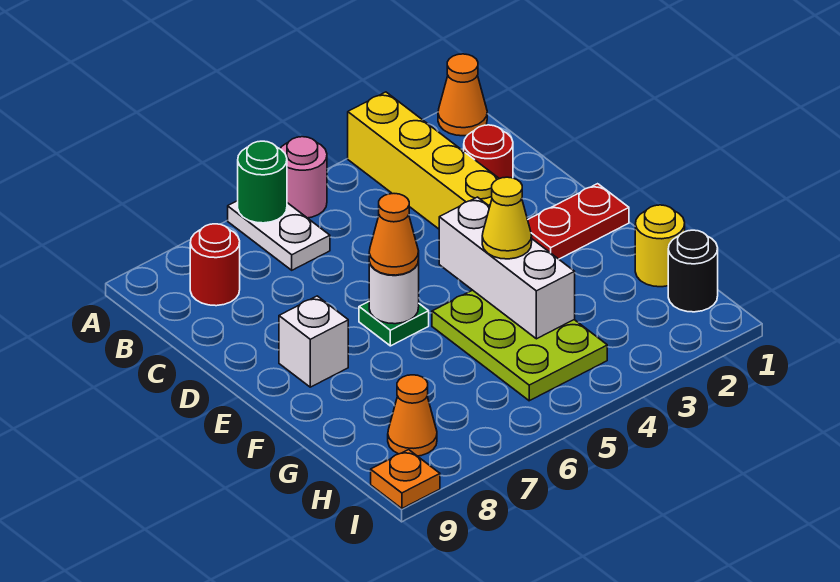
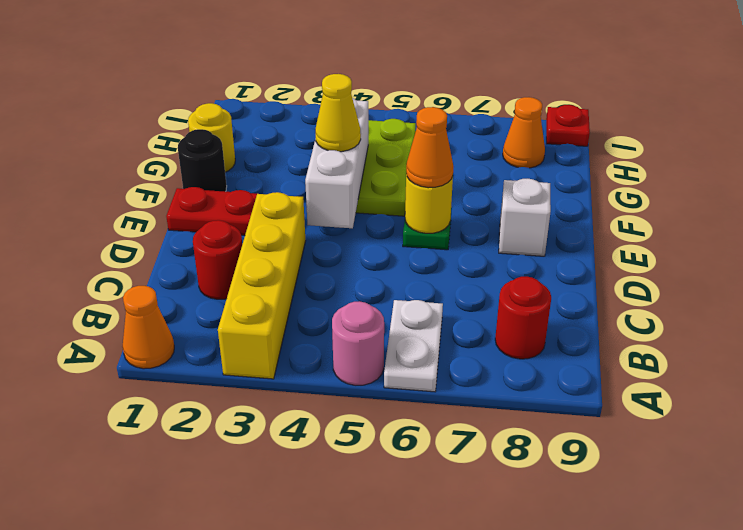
green round brick A6 level 2 -> none
white round brick E6 level 2 -> yellow round brick E6 level 2
black round brick H1 level 1 -> black round brick F1 level 1
orange plate I9 level 1 -> red plate I9 level 1

